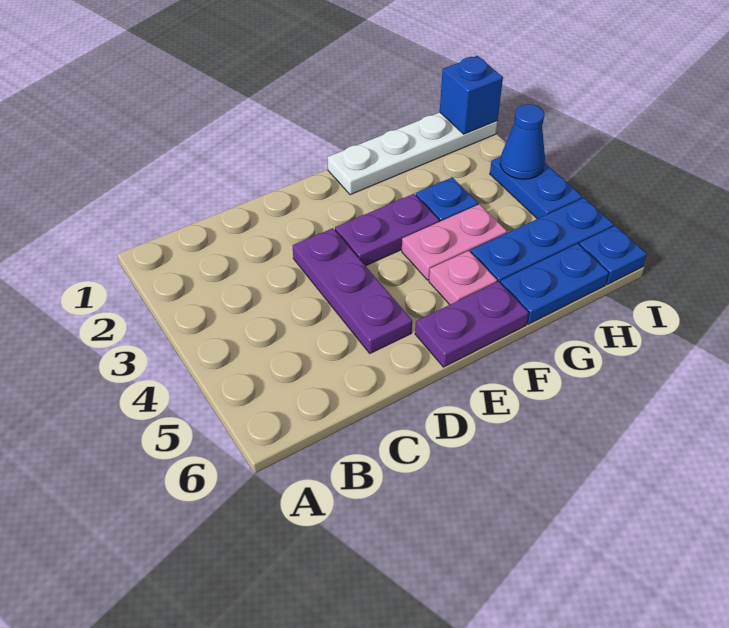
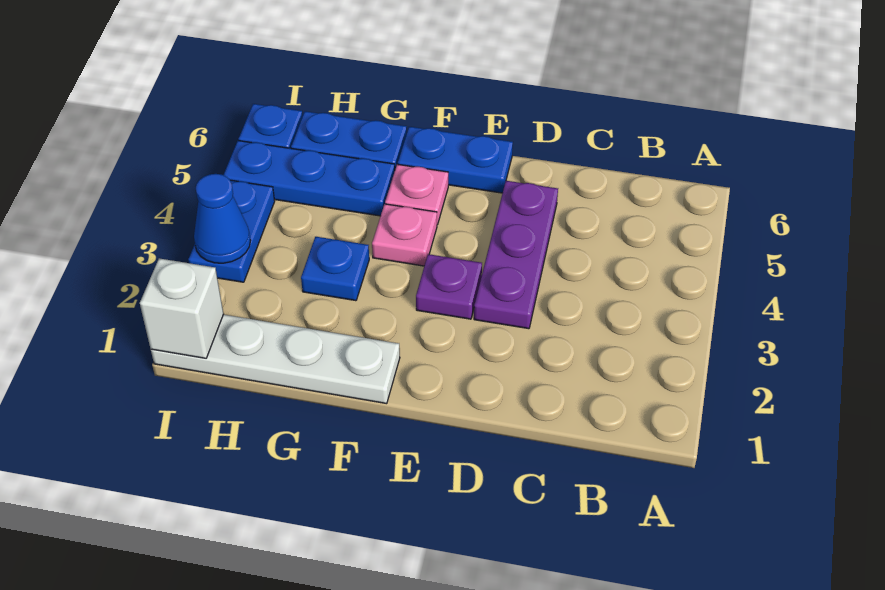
purple plate E3:F3 level 1 -> purple plate E3 level 1
purple plate E6:F6 level 1 -> blue plate E6:F6 level 1
pink plate F4:G4 level 1 -> pink plate F4 level 1
blue brick I1 level 2 -> white brick I1 level 2

